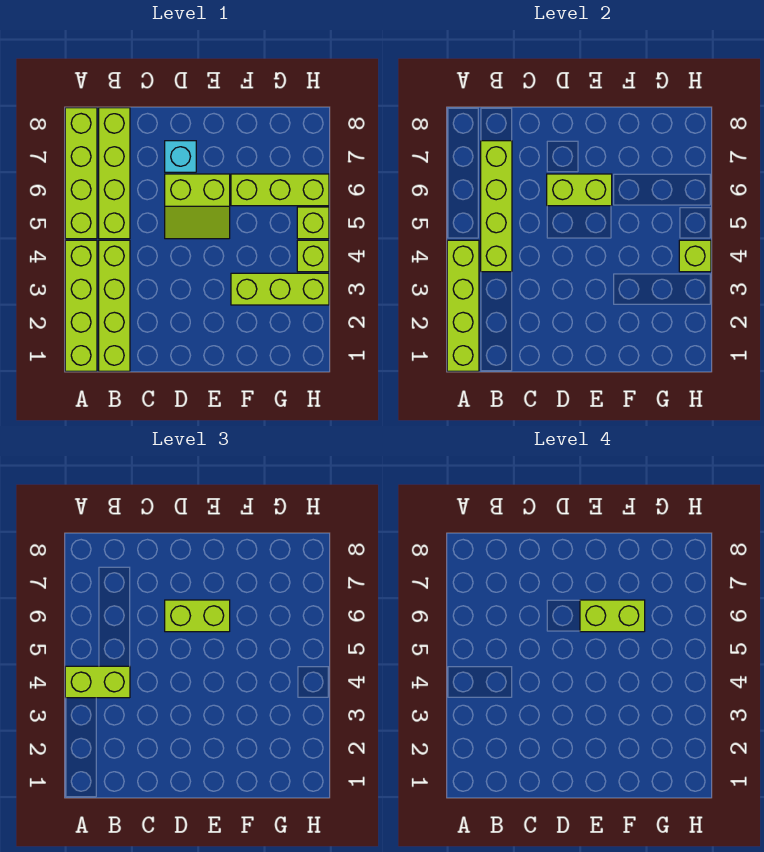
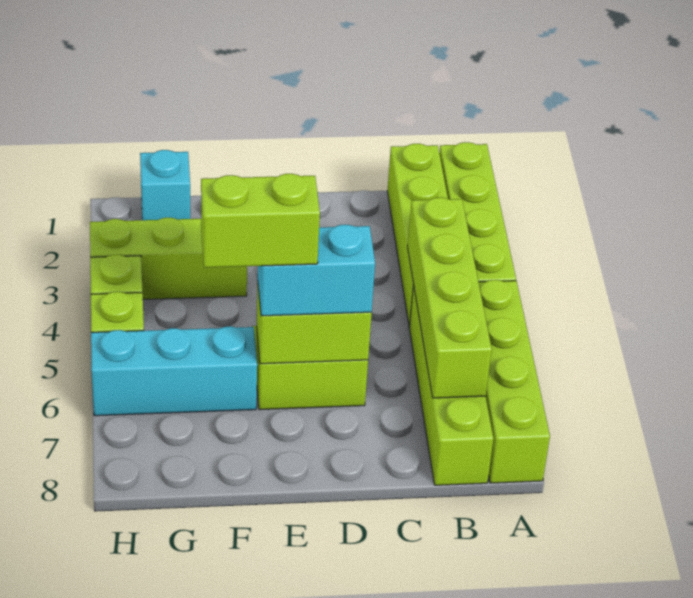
lime brick A1:A4 level 2 -> none
lime brick A4:B4 level 3 -> none
lime brick D6:E6 level 3 -> cyan brick D6:E6 level 3
cyan brick D7 level 1 -> cyan brick G1 level 1
lime brick F6:H6 level 1 -> cyan brick F6:H6 level 1
lime brick H4 level 2 -> none

